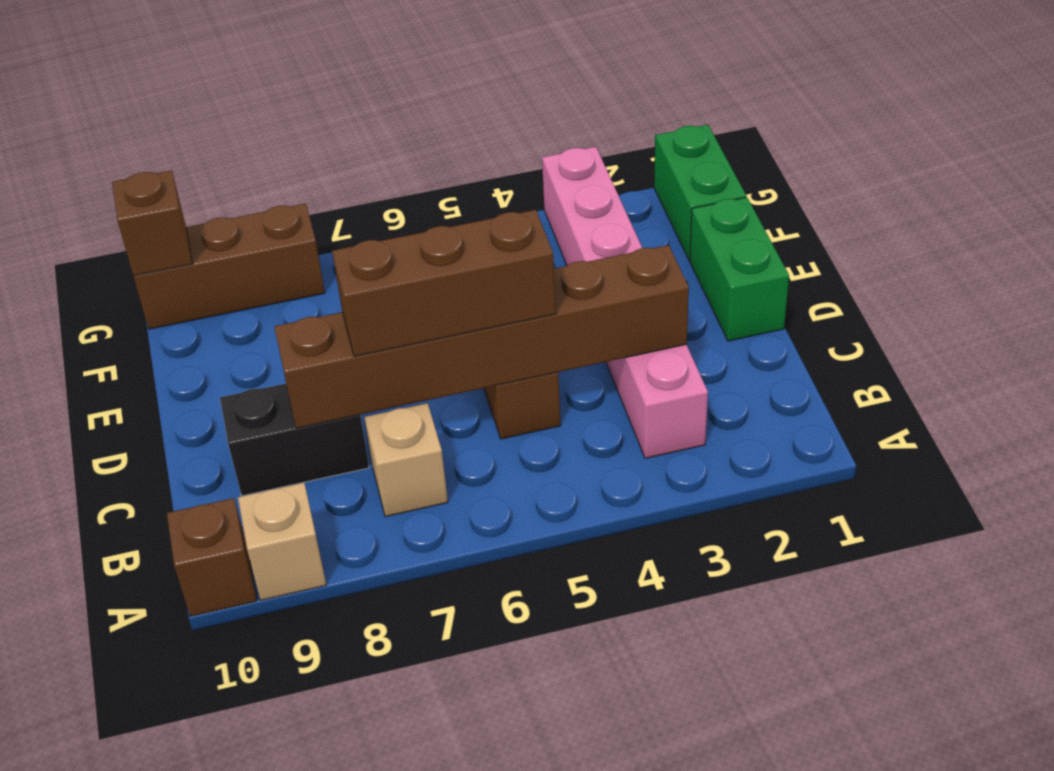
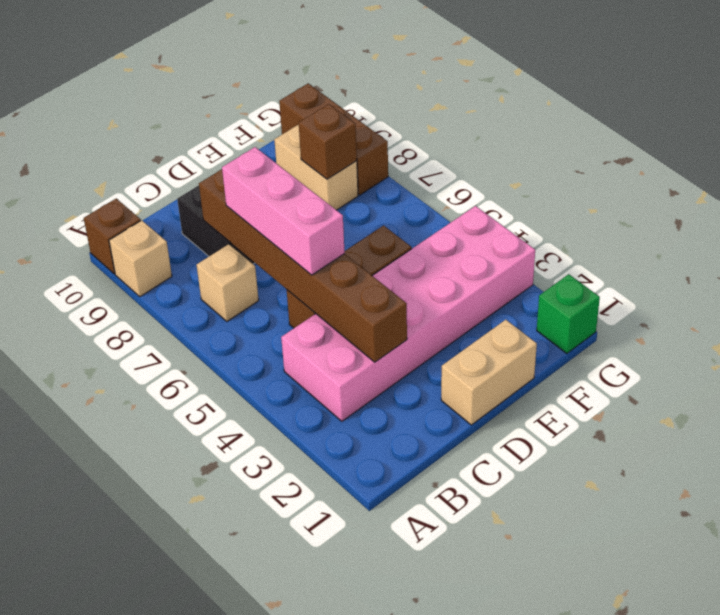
pink brick B3:G3 level 1 -> pink brick B3:G4 level 1
brown brick C5:C7 level 3 -> pink brick C5:C7 level 3
green brick D1:E1 level 1 -> tan brick D1:E1 level 1
green brick F1:G1 level 1 -> green brick G1 level 1
none -> tan brick F8:F9 level 1
brown brick G10 level 2 -> brown brick F8 level 2

